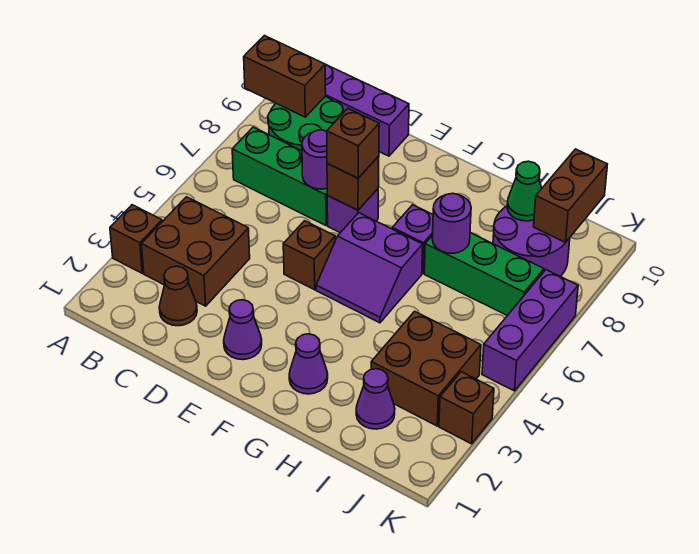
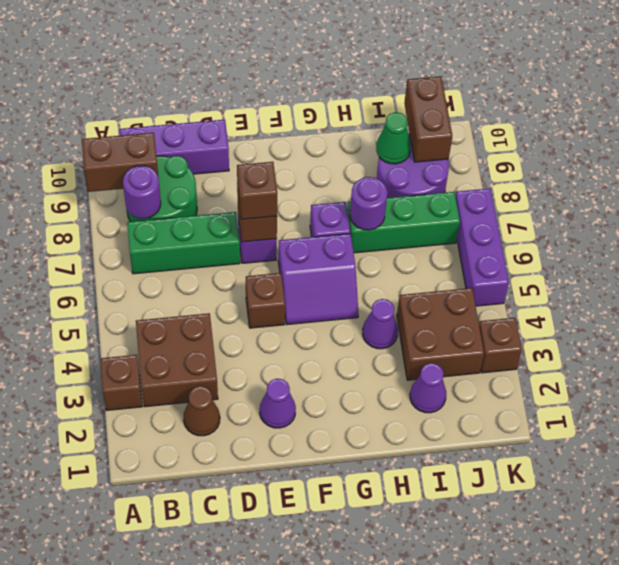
purple round brick D7 level 2 -> purple round brick B8 level 2
purple cone G2 level 1 -> purple cone H4 level 1

